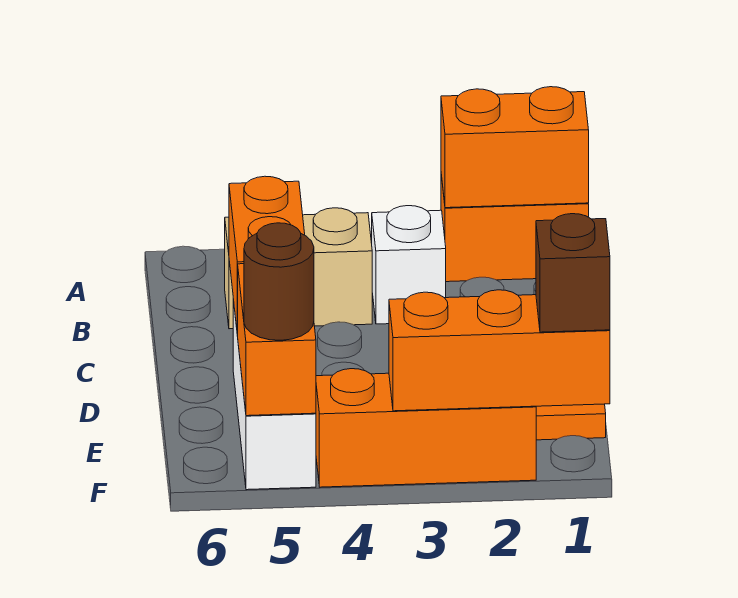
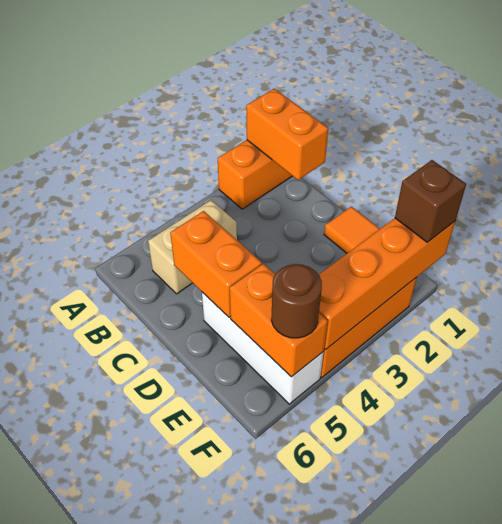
orange brick A1:A2 level 2 -> orange brick A1:B1 level 2
white brick B3 level 1 -> none
orange brick F1:F3 level 2 -> orange brick F1:F4 level 2

